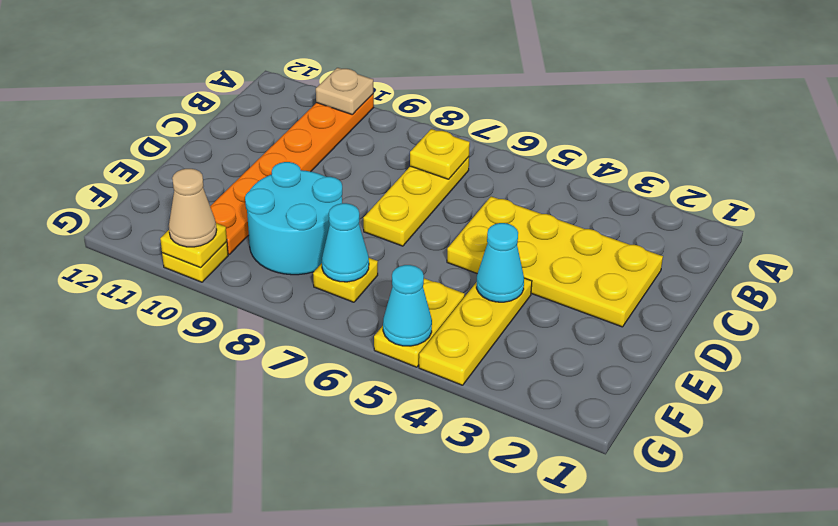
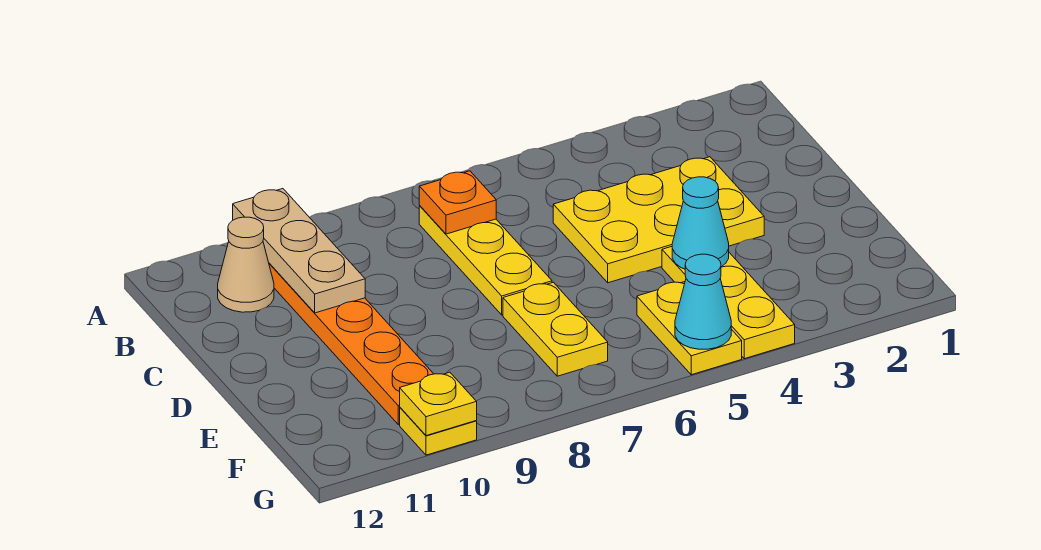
tan plate A10 level 2 -> tan plate A10:C10 level 2
yellow plate B7 level 2 -> orange plate B7 level 2
yellow plate C2:D5 level 1 -> yellow plate C3:D5 level 1
cyan round brick E8:F9 level 1 -> none
yellow plate F7 level 1 -> yellow plate E7:F7 level 1
cyan cone F7 level 2 -> none
tan cone G10 level 3 -> tan cone B11 level 1

